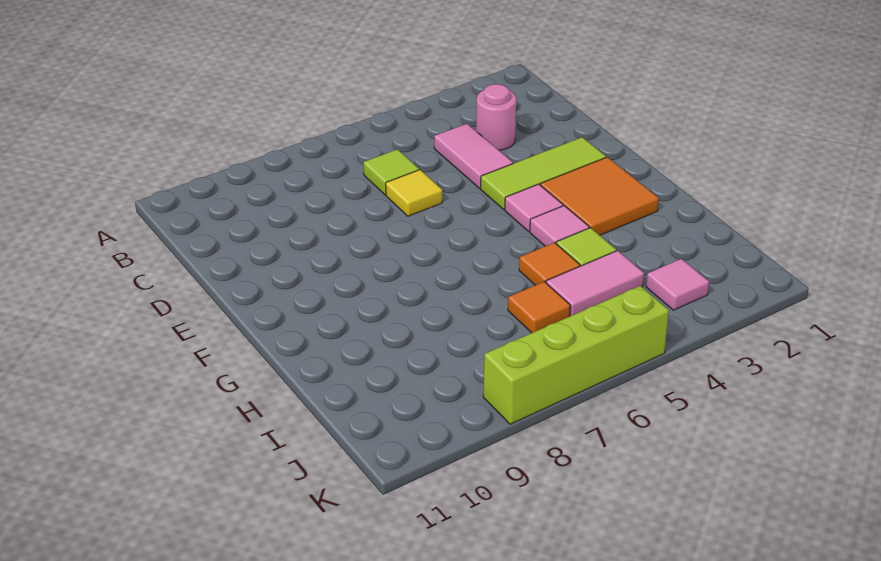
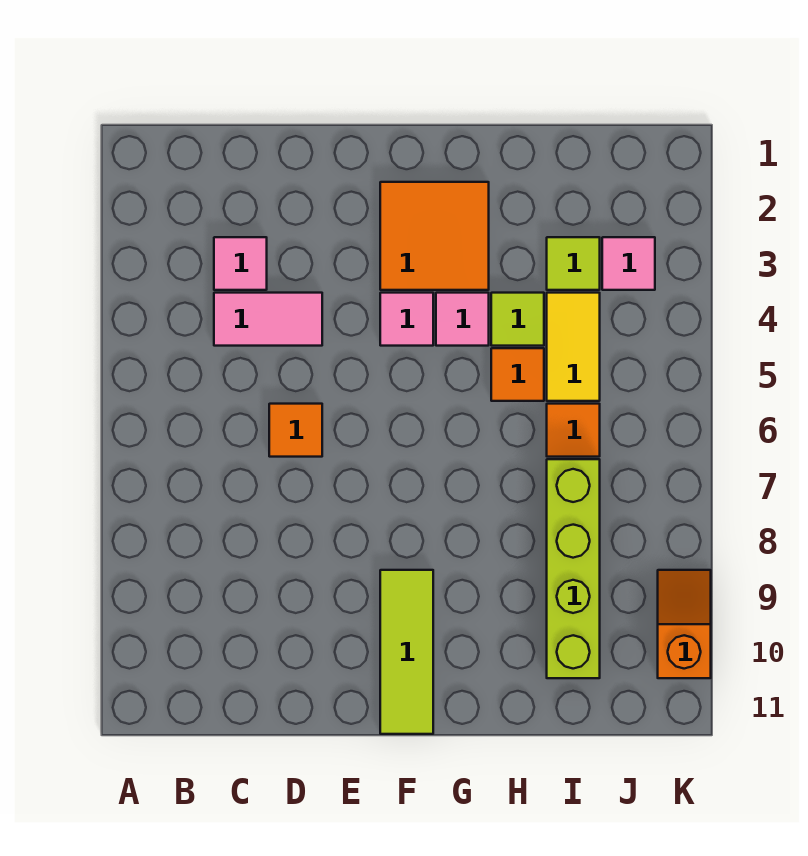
pink round brick C3 level 1 -> pink tile C3 level 1
lime tile C6 level 1 -> lime tile I3 level 1
yellow tile D6 level 1 -> orange tile D6 level 1
lime tile E2:E4 level 1 -> lime tile F9:F11 level 1
pink tile I4:I5 level 1 -> yellow tile I4:I5 level 1
lime brick K5:K8 level 1 -> lime brick I7:I10 level 1
none -> orange slope K9:K10 level 1 top 10

